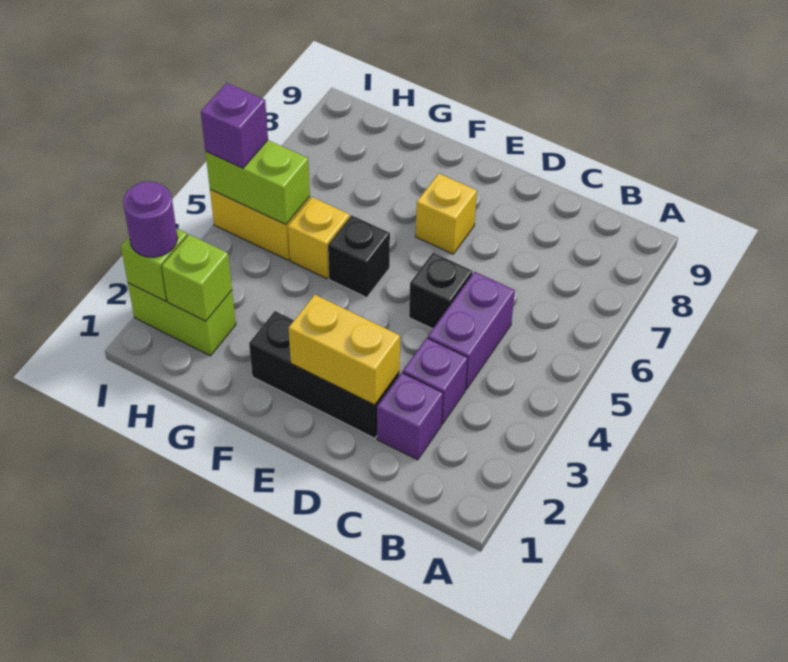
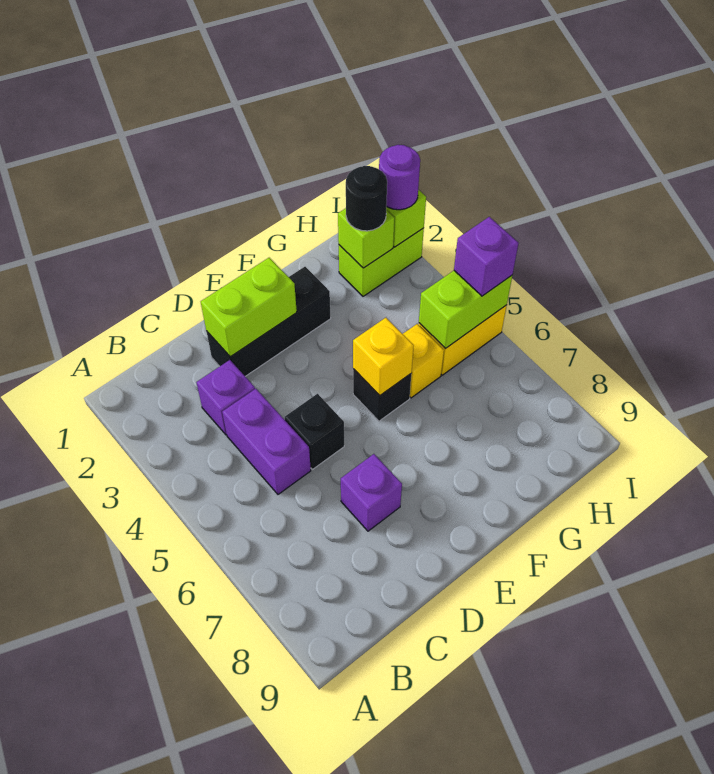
purple brick C2 level 1 -> purple brick D7 level 1
yellow brick D2:E2 level 2 -> lime brick D2:E2 level 2
yellow brick E7 level 1 -> yellow brick F5 level 2
none -> black round brick H2 level 3

